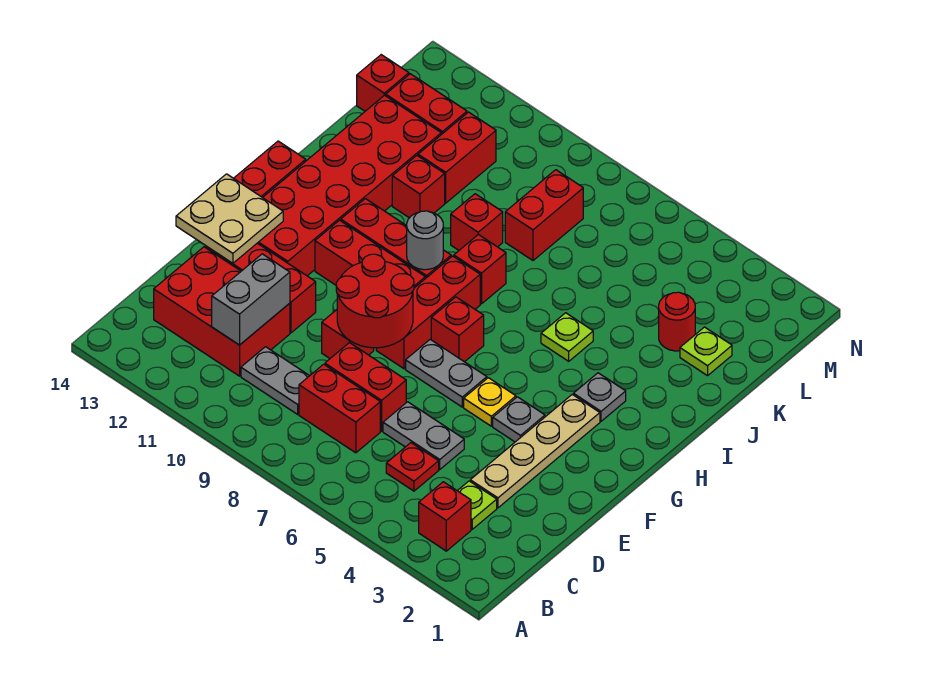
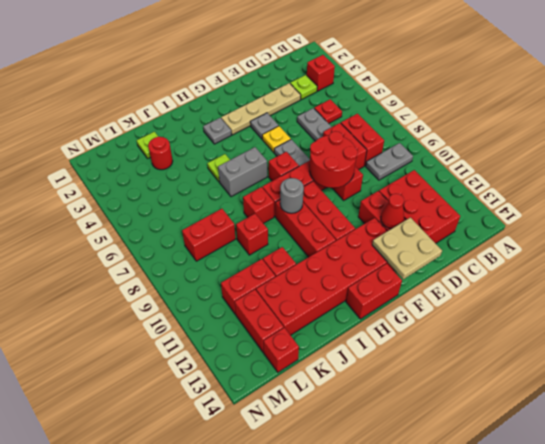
grey plate C9:C10 level 1 -> grey plate B9:C9 level 1
grey brick C11:D11 level 2 -> grey brick H6:I6 level 1
none -> red cone E12 level 2

